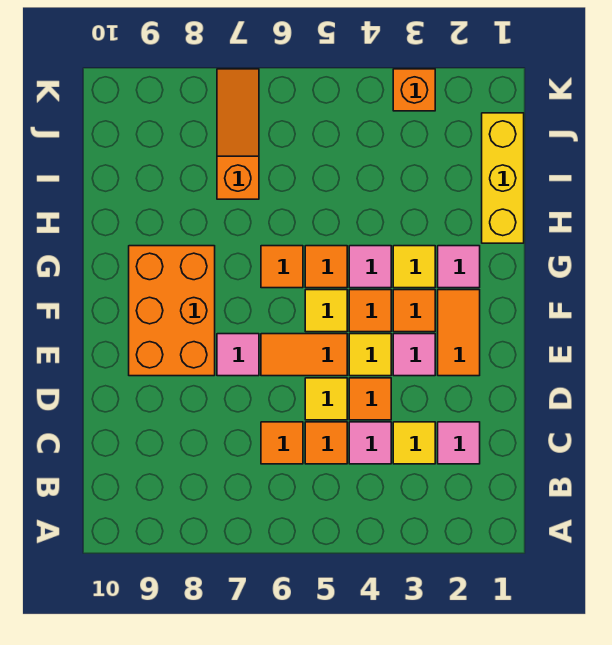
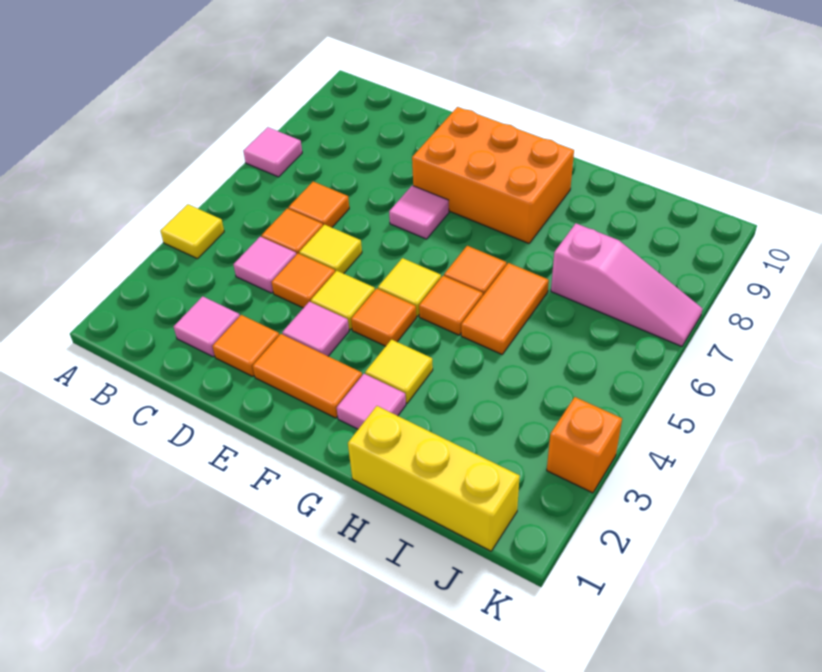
yellow tile C3 level 1 -> yellow tile A4 level 1
orange tile E5:E6 level 1 -> orange tile H5:H6 level 1
orange tile F3 level 1 -> orange tile D2 level 1
pink tile G4 level 1 -> pink tile A7 level 1
orange slope I7:K7 level 1 top I -> pink slope I7:K7 level 1 top I

